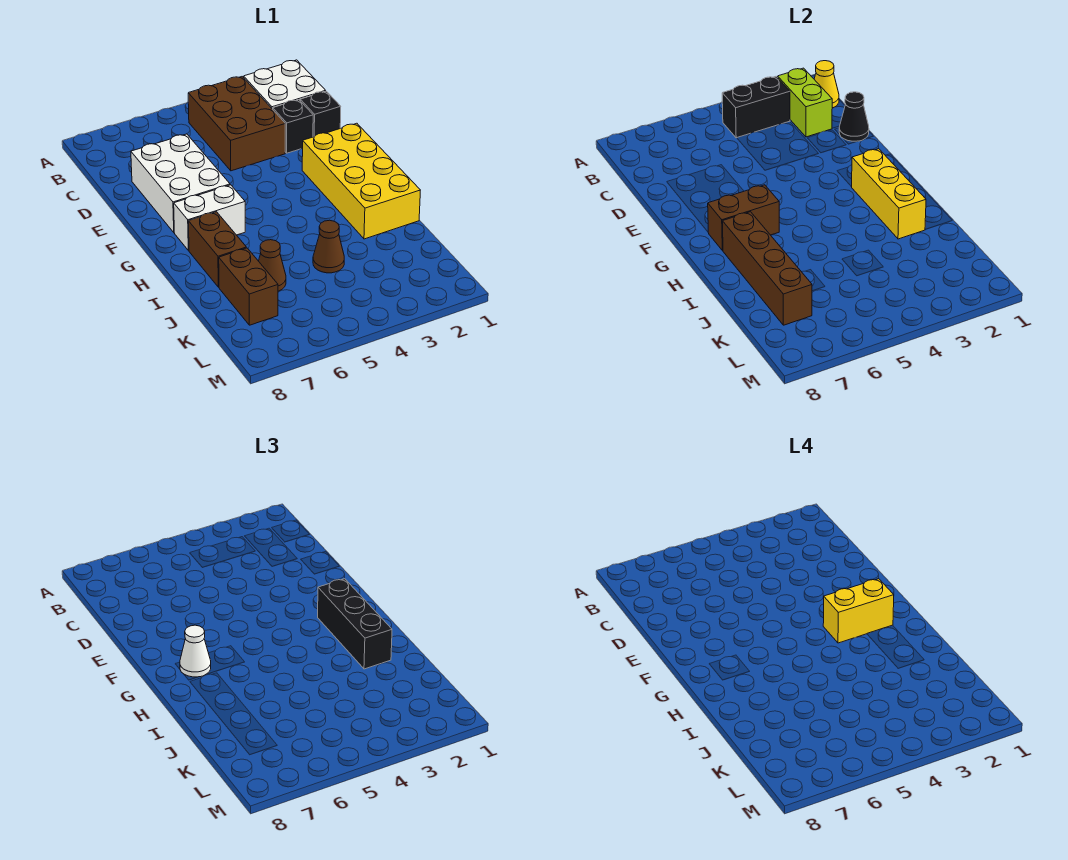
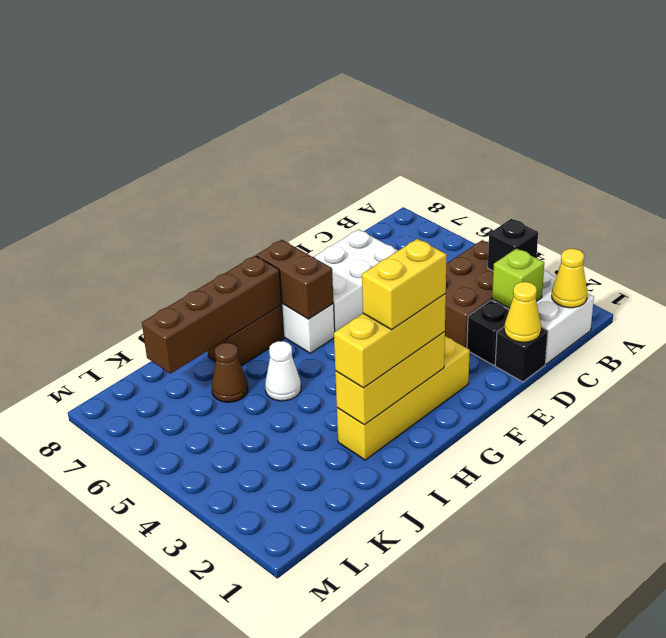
lime brick B2:C2 level 2 -> lime brick C2 level 2
black brick B3:B4 level 2 -> black brick B3 level 2
black cone D1 level 2 -> yellow cone D1 level 2
yellow brick F1:I2 level 1 -> yellow brick F2:I2 level 1
black brick G2:I2 level 3 -> yellow brick G2:I2 level 3
yellow brick G2:G3 level 4 -> yellow brick G2:H2 level 4
white cone G7 level 3 -> white cone I5 level 1
brown cone J4 level 1 -> none
brown brick J7:K7 level 1 -> none

